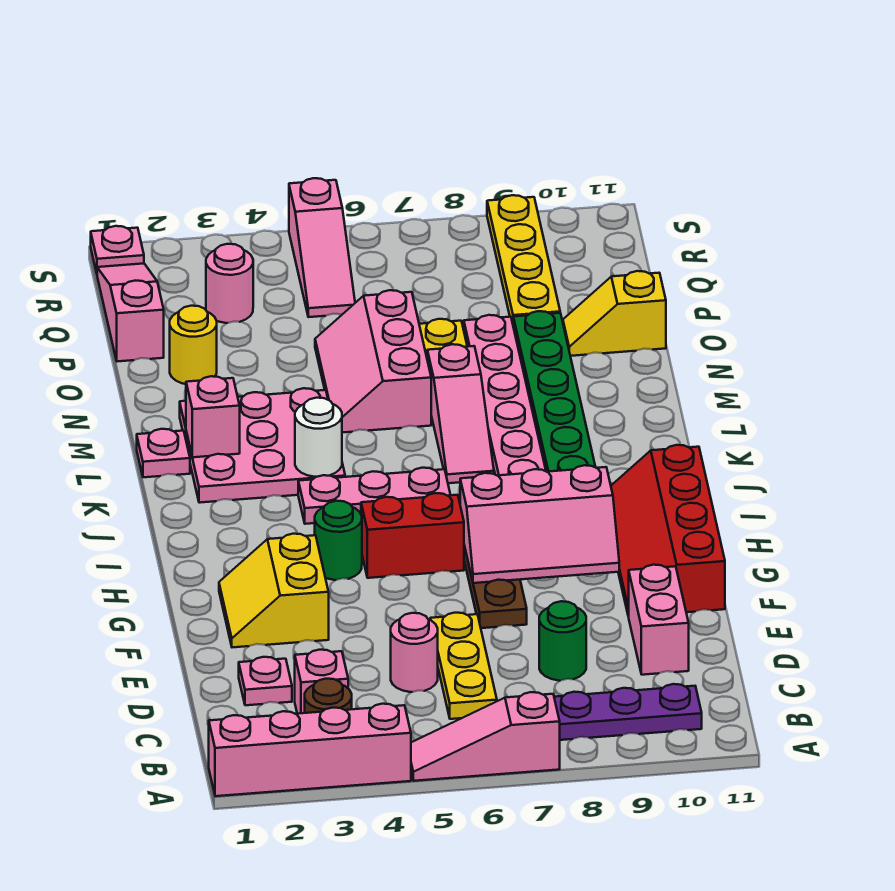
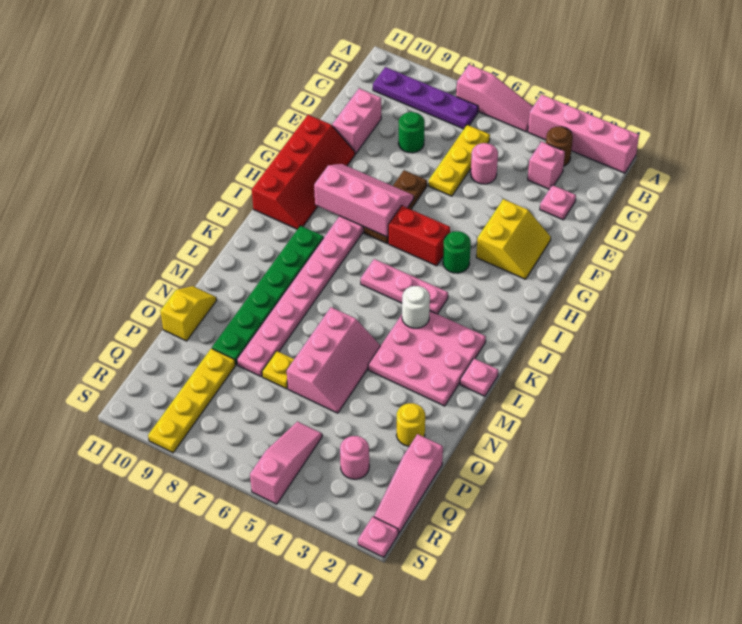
pink slope K7:M7 level 1 top M -> none
pink brick L2 level 2 -> none
yellow slope O10:O11 level 1 top 11 -> yellow slope N11:O11 level 1 top O

